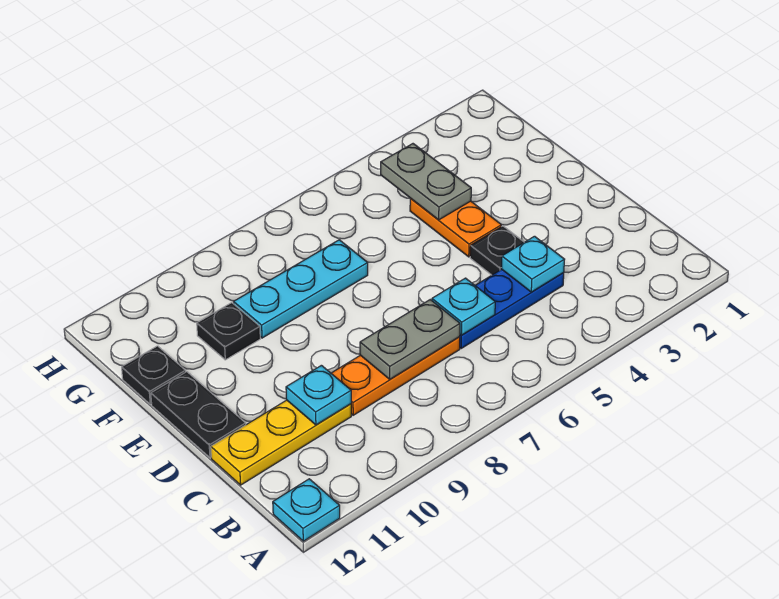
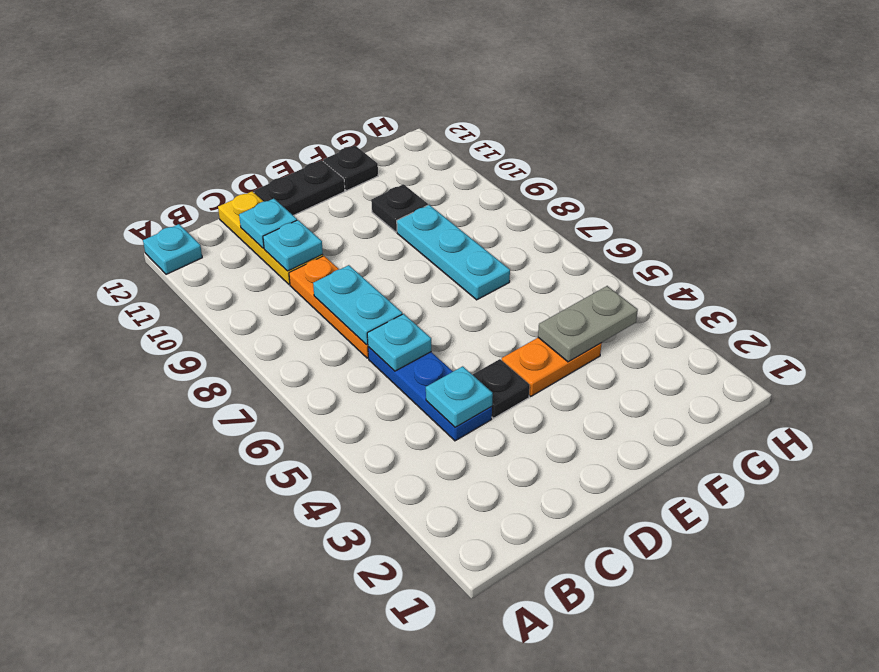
grey plate C7:C8 level 2 -> cyan plate C7:C8 level 2
none -> cyan plate C11 level 2

